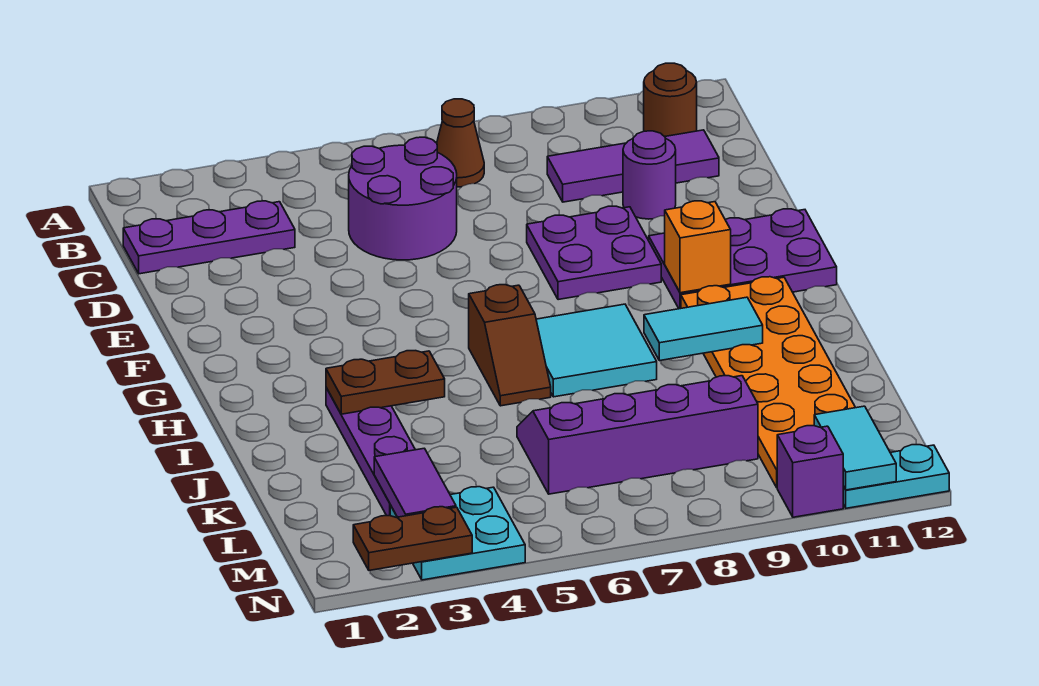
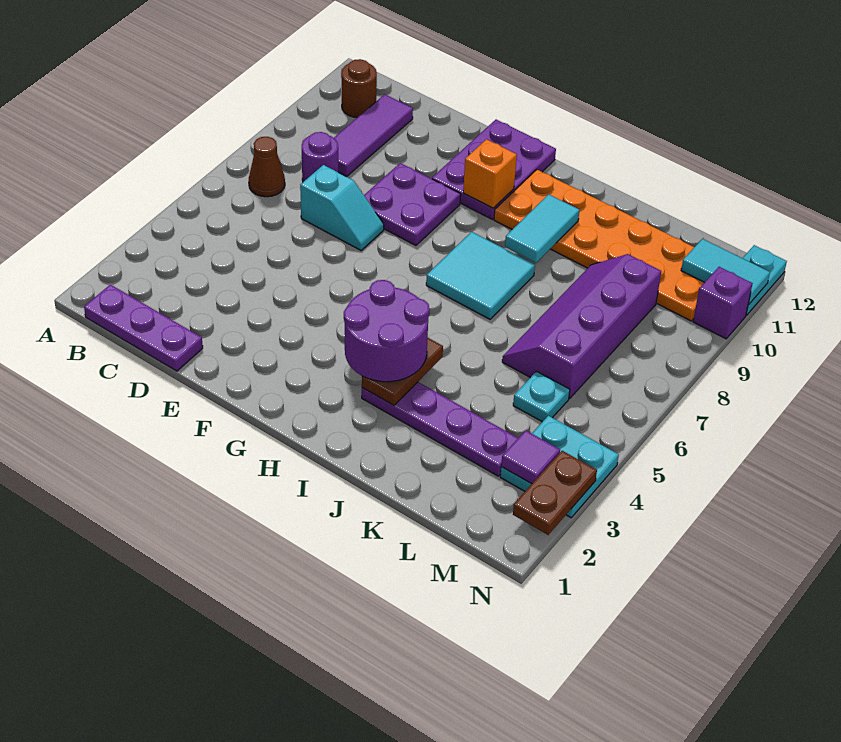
purple plate C1:C3 level 1 -> purple plate B1:D1 level 1
purple round brick C5:D6 level 1 -> purple round brick H3:I4 level 3
none -> cyan slope D7:E7 level 1 top D
purple round brick D10 level 1 -> purple round brick C8 level 1
brown slope H6:I6 level 1 top H -> none
purple tile L3:M3 level 2 -> purple tile M3 level 2
none -> cyan plate L5 level 1

